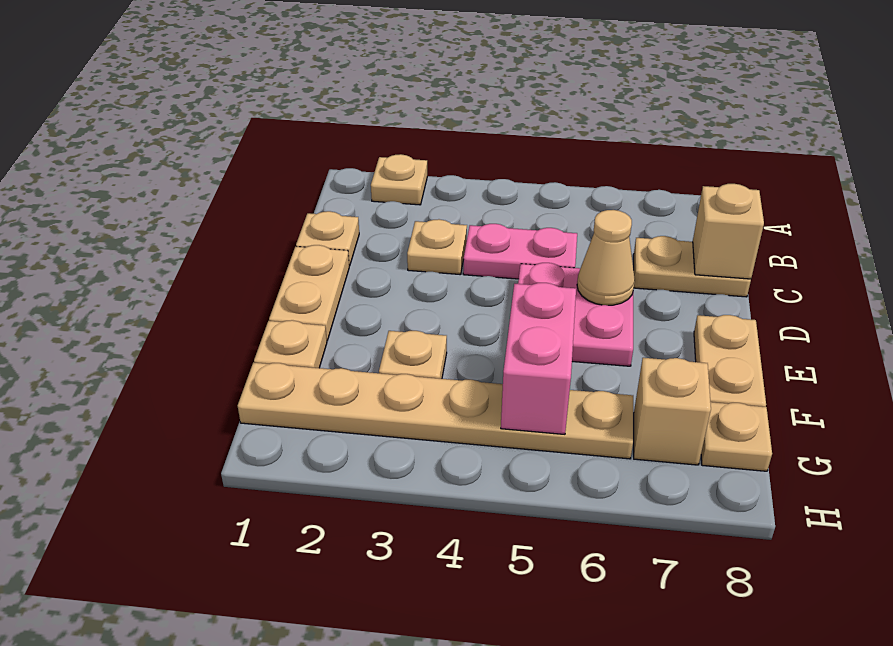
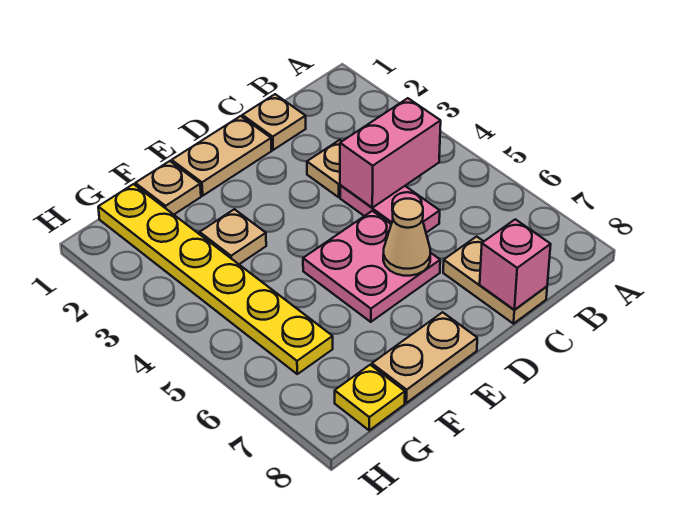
tan plate A2 level 1 -> none
tan brick C8 level 2 -> pink brick C8 level 2
pink brick F5:G5 level 2 -> pink brick B4:C4 level 2
tan plate G1:G6 level 1 -> yellow plate G1:G6 level 1
tan brick G7 level 1 -> none
tan plate G8 level 1 -> yellow plate G8 level 1

